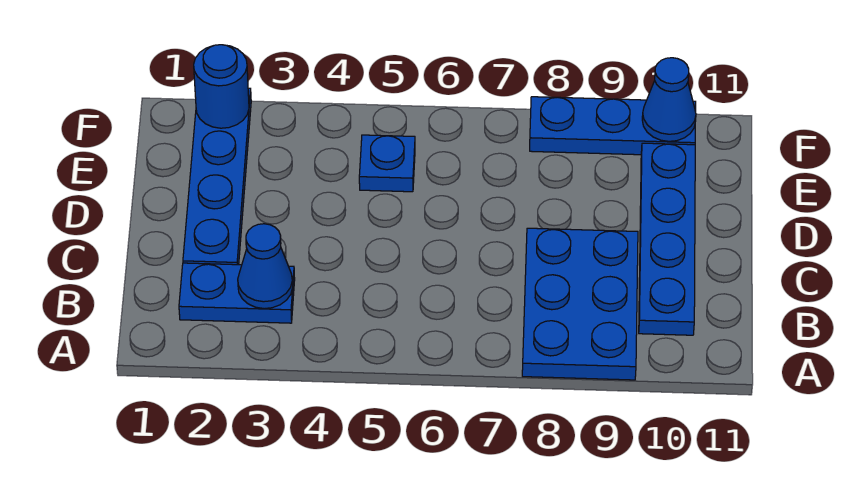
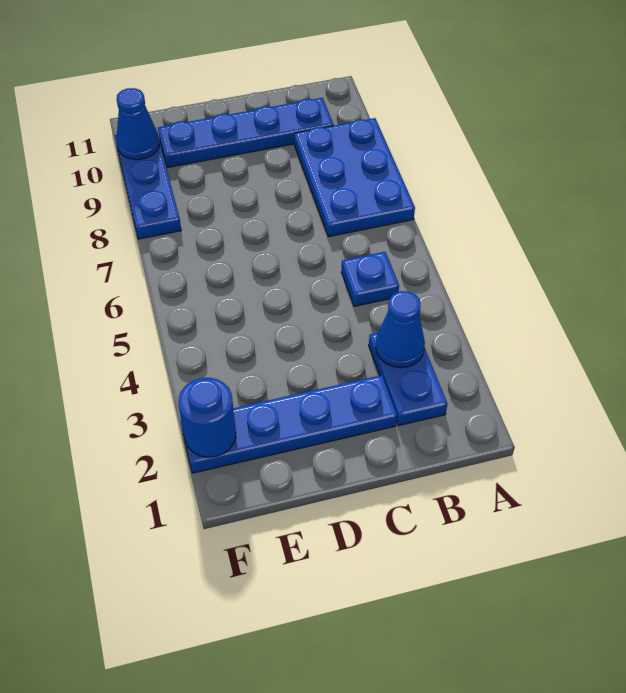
blue plate A8:C9 level 1 -> blue plate A7:B9 level 1
blue plate E5 level 1 -> blue plate B5 level 1

